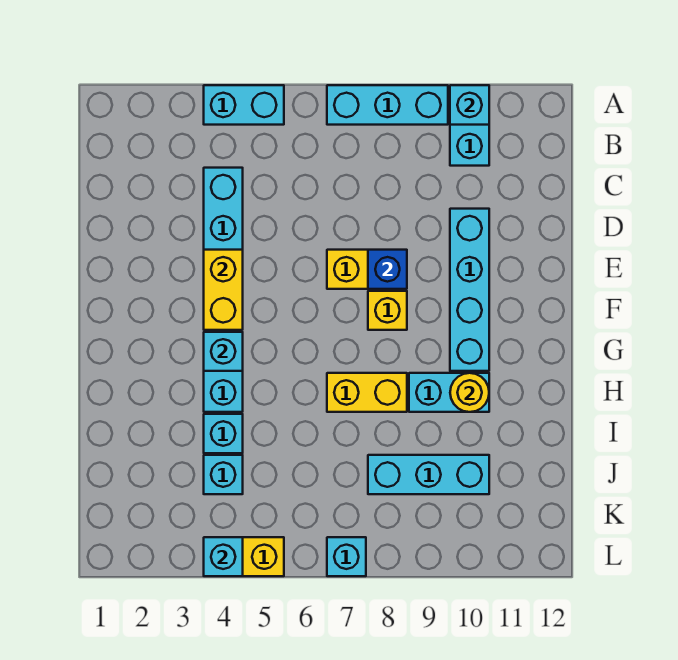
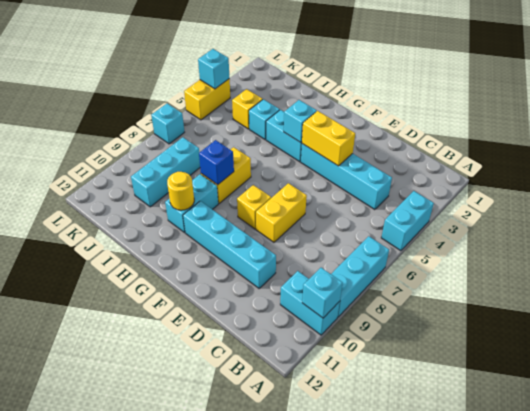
blue brick E8 level 2 -> blue brick H8 level 2
cyan brick J4 level 1 -> yellow brick J4 level 1

